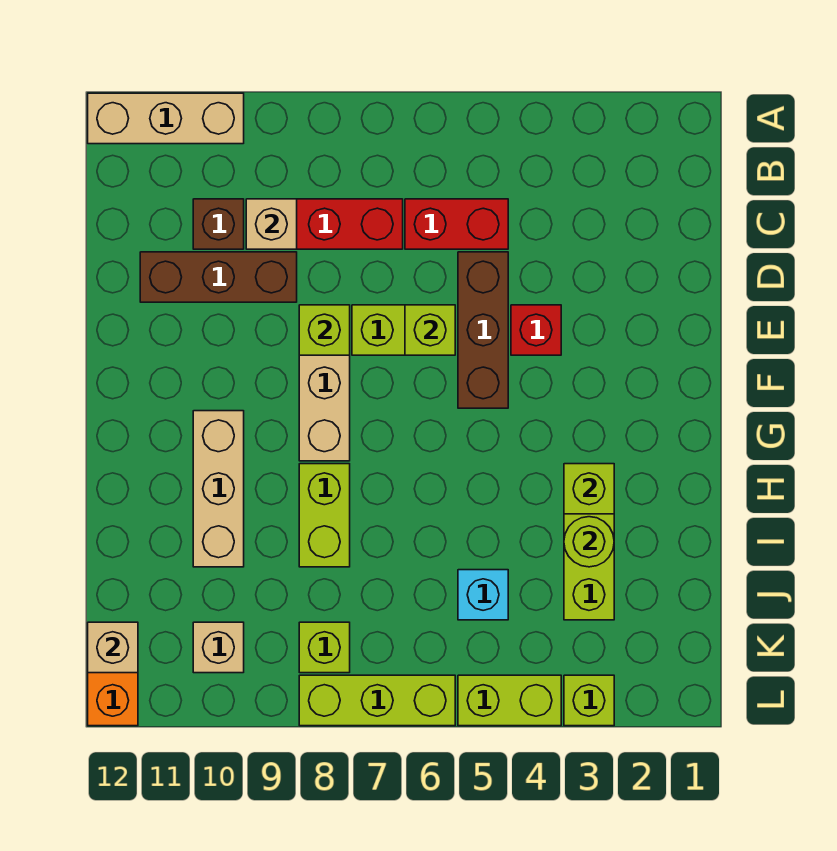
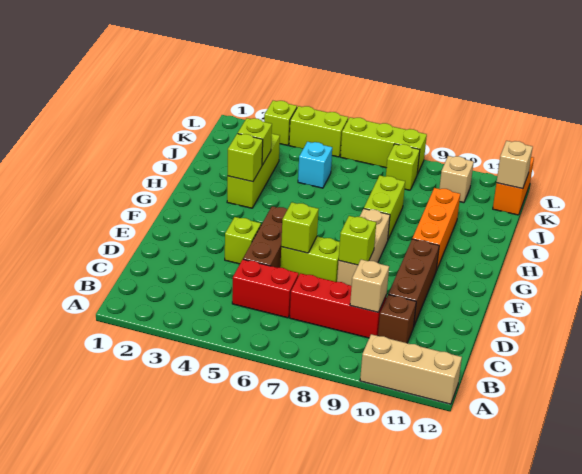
brown brick D9:D11 level 1 -> brown brick D10:F10 level 1
red brick E4 level 1 -> lime brick E4 level 1
tan brick G10:I10 level 1 -> orange brick G10:I10 level 1
lime round brick I3 level 2 -> lime brick I3 level 2

